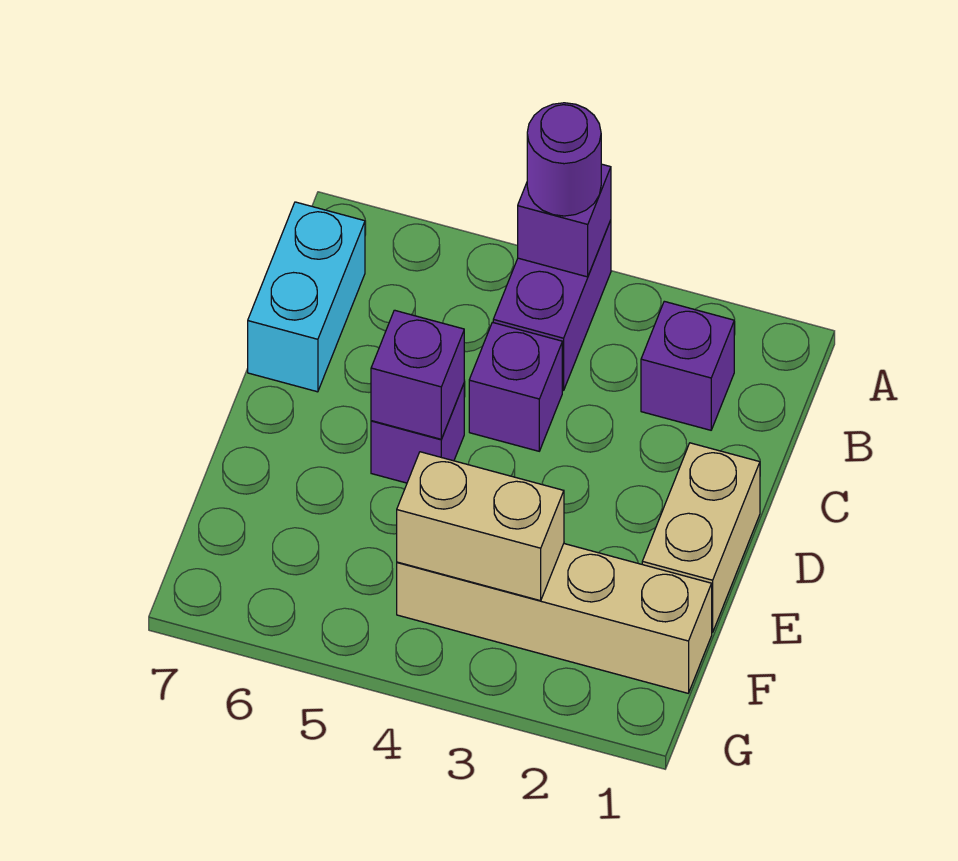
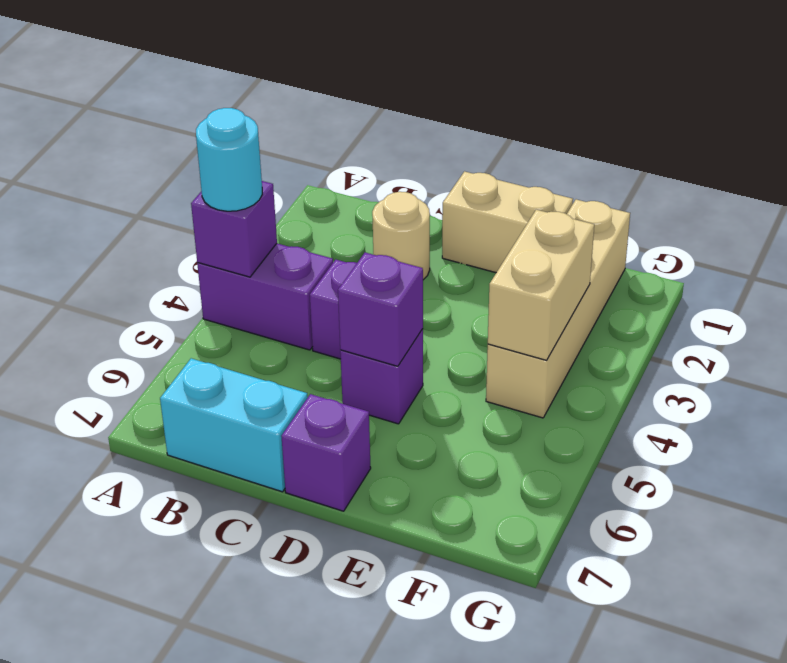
purple round brick A4 level 3 -> cyan round brick A4 level 3
purple brick B2 level 1 -> purple brick D7 level 1
none -> tan round brick C2 level 1

